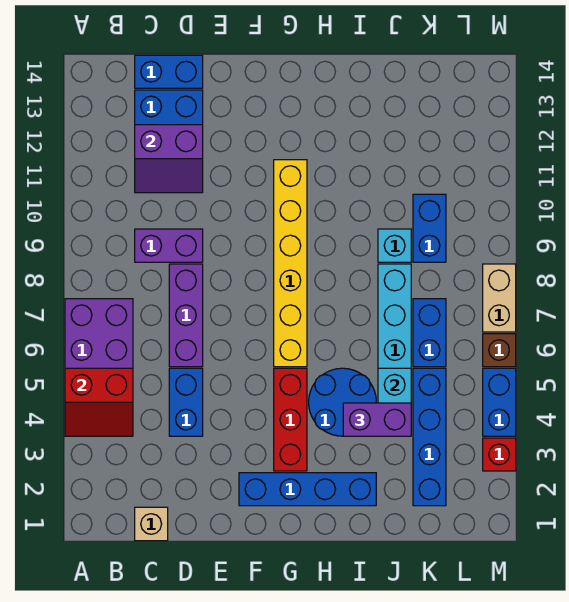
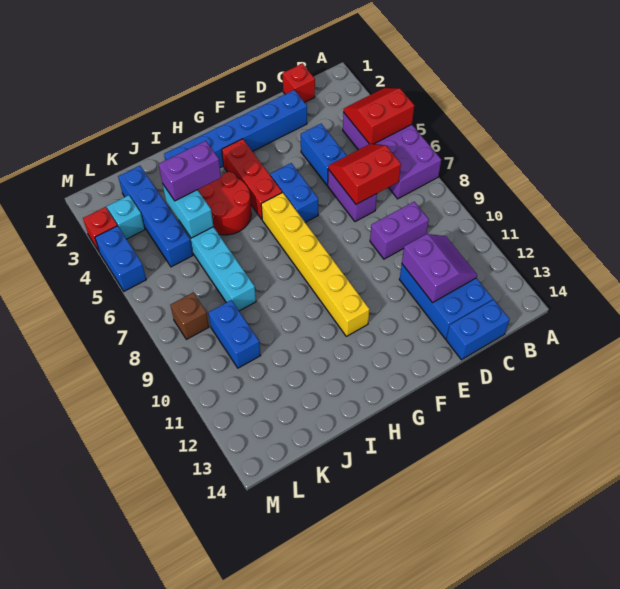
tan brick C1 level 1 -> red brick C1 level 1
none -> red slope C6:D7 level 2 top 7
purple slope C11:D12 level 2 top 12 -> purple slope C11:D12 level 2 top D
purple brick D6:D8 level 1 -> purple brick D6:D7 level 1
blue brick F2:I2 level 1 -> blue brick D2:I2 level 1
blue round brick H4:I5 level 1 -> red round brick H4:I5 level 1
cyan brick J9 level 1 -> cyan brick L3 level 1
blue brick K6:K7 level 1 -> blue brick F5:F6 level 1
brown brick M6 level 1 -> brown brick L8 level 1
tan brick M7:M8 level 1 -> none

